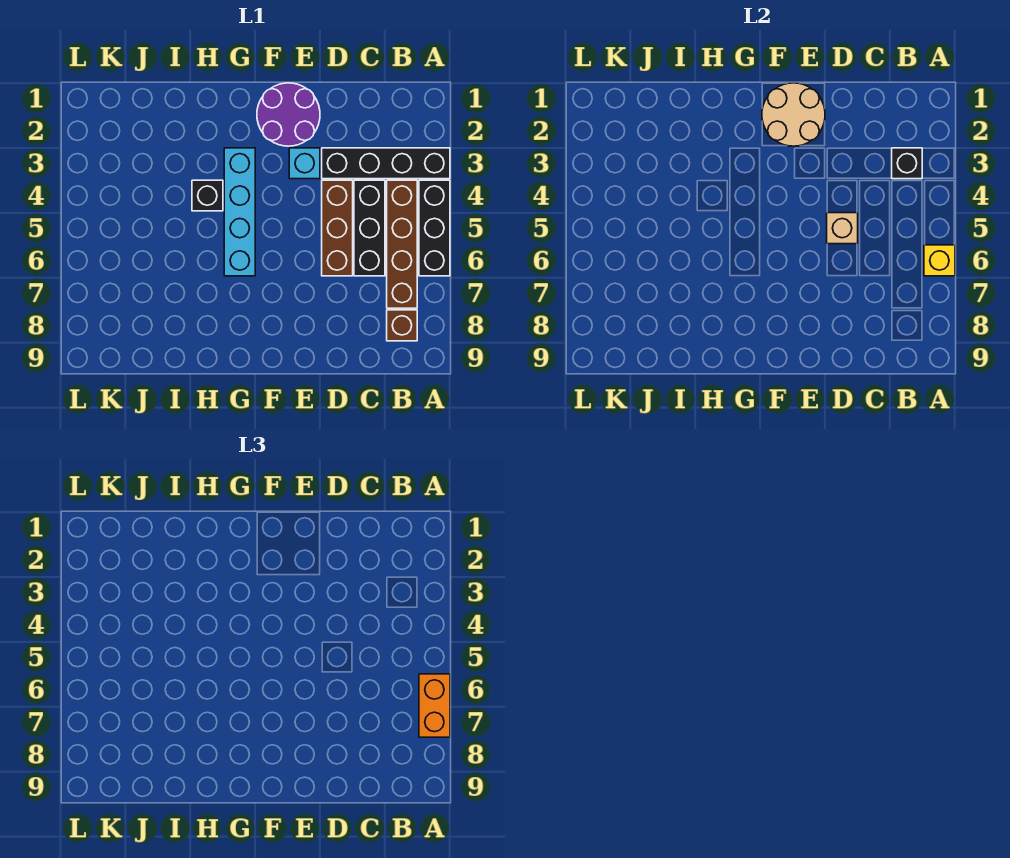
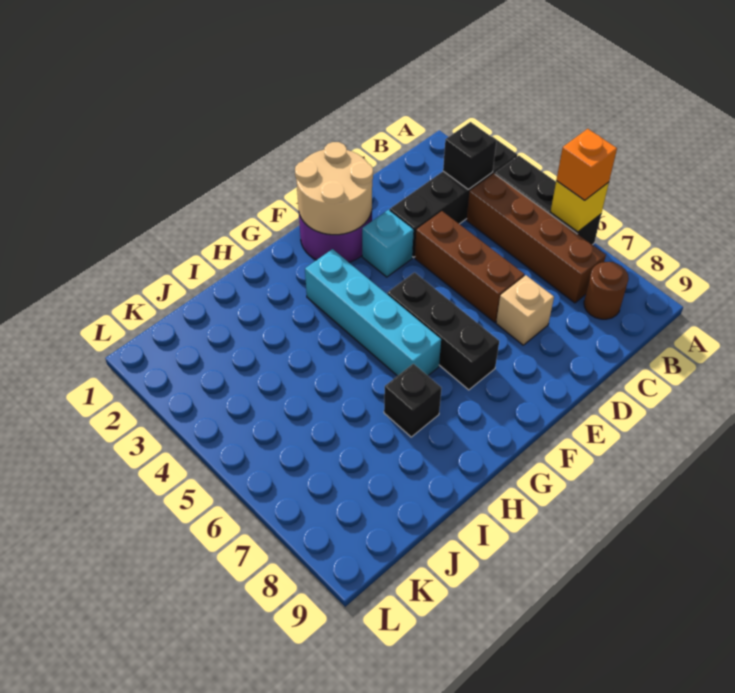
orange brick A6:A7 level 3 -> orange brick A6 level 3
brown brick B8 level 1 -> brown round brick B8 level 1
black brick C4:C6 level 1 -> black brick F5:F7 level 1
tan brick D5 level 2 -> tan brick D7 level 1
black brick H4 level 1 -> black brick H7 level 1

